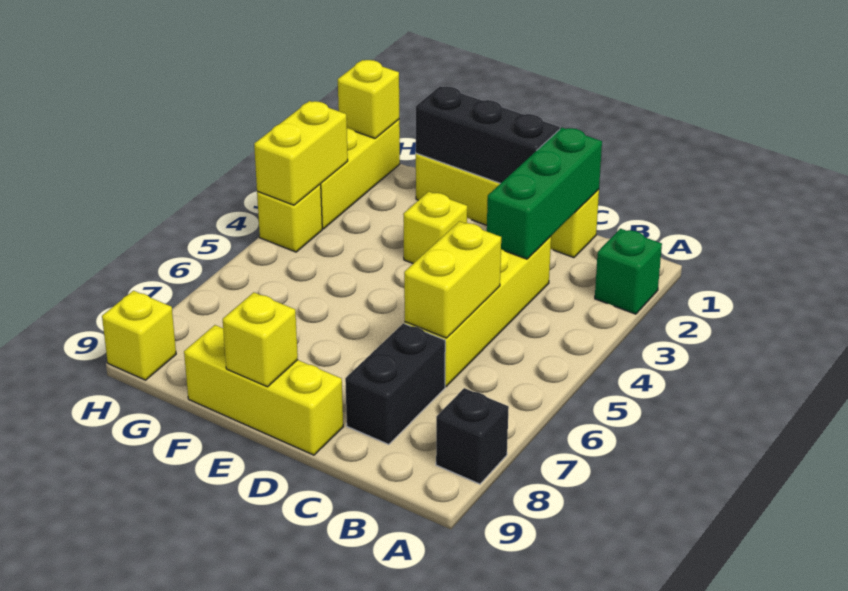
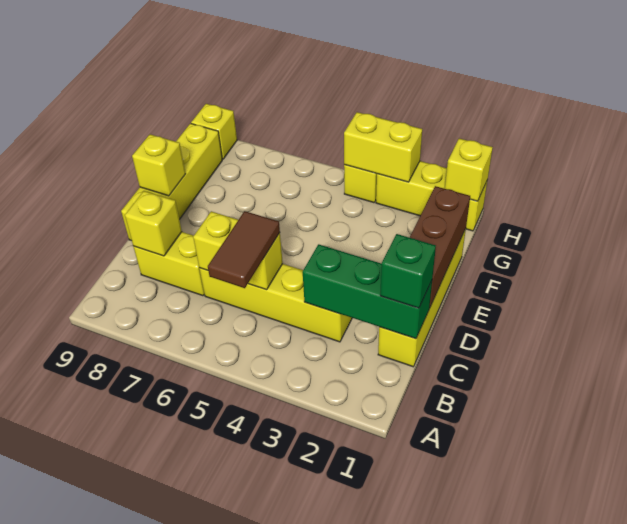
green brick A2 level 1 -> green brick C1 level 3
black brick A8 level 1 -> none
none -> brown tile B5:C5 level 3
black brick C7:C8 level 1 -> yellow brick C7:C8 level 1
black brick D1:F1 level 2 -> brown brick D1:F1 level 2
yellow brick D9:F9 level 1 -> yellow brick D9:G9 level 1
yellow brick E3 level 1 -> yellow brick C8 level 2

